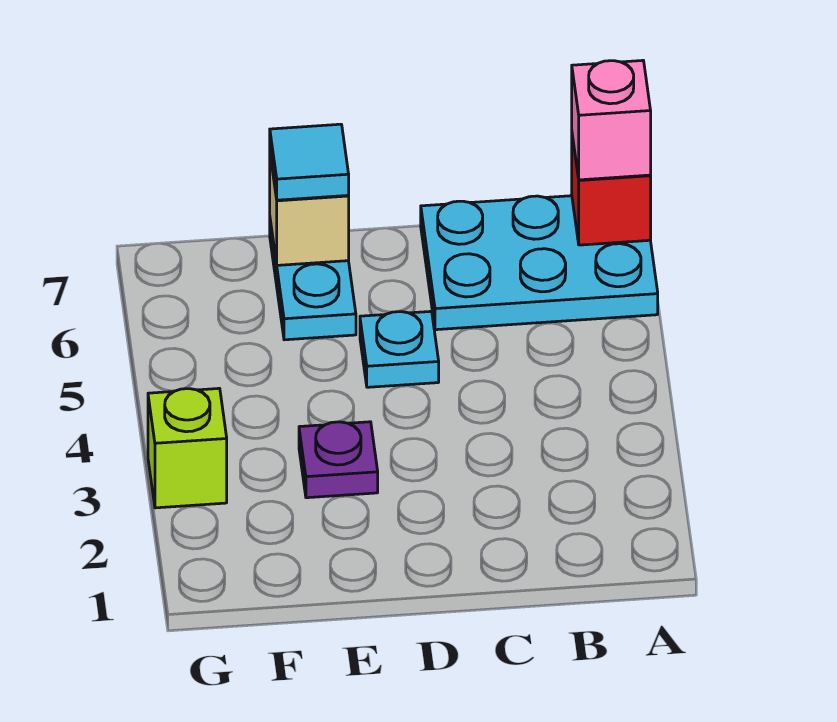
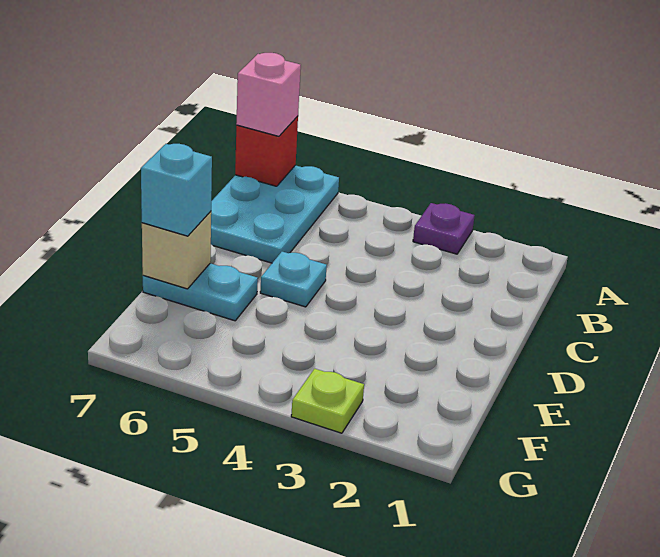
purple plate E3 level 1 -> purple plate A3 level 1
cyan tile E7 level 3 -> cyan brick E7 level 3
lime brick G3 level 1 -> lime plate G3 level 1

